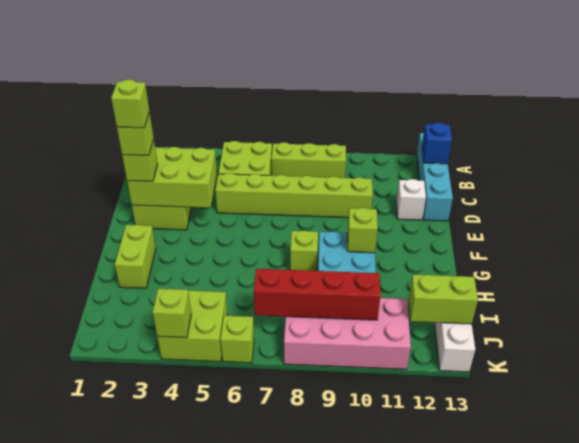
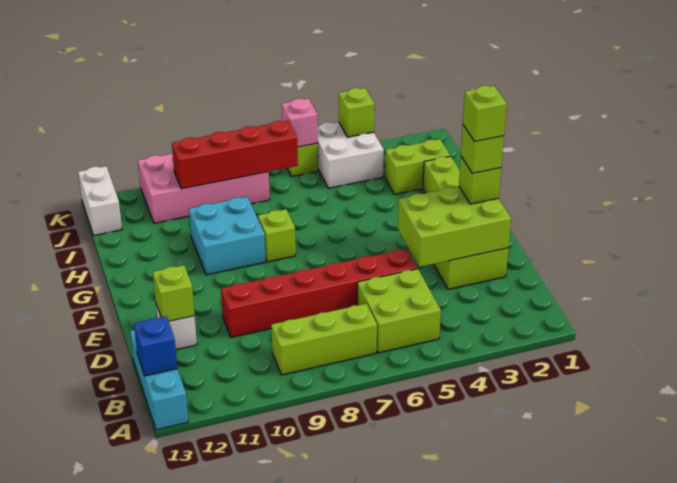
cyan brick A13:D13 level 1 -> cyan brick A13:C13 level 1
lime brick D5:D10 level 1 -> red brick D5:D10 level 1
lime brick G10 level 2 -> lime brick D12 level 2
lime brick J4:K5 level 1 -> white brick J4:K5 level 1
lime brick J12:J13 level 2 -> lime brick I2:I3 level 1
none -> pink brick K6 level 2

